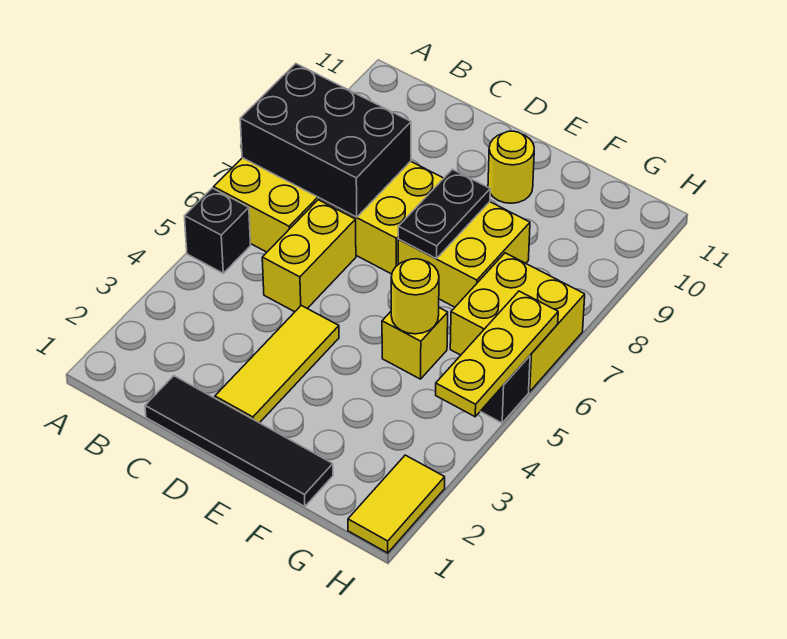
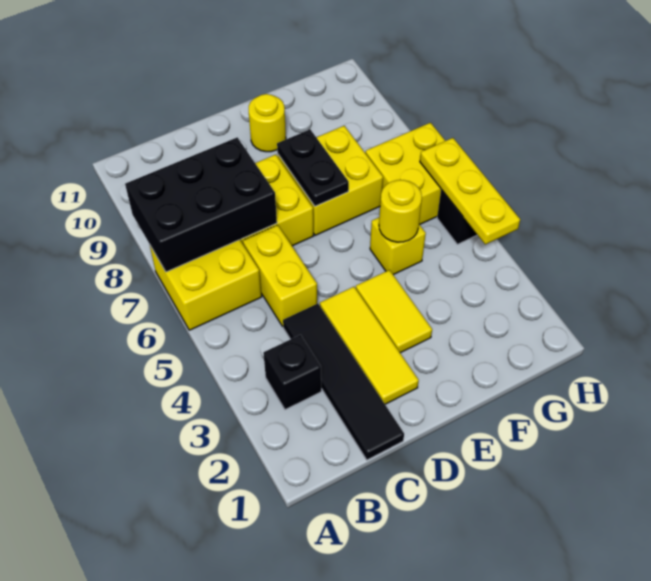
black brick A5 level 1 -> black brick B3 level 1
black tile C1:F1 level 1 -> black tile C1:C4 level 1
yellow tile H1:H2 level 1 -> yellow tile E3:E4 level 1

